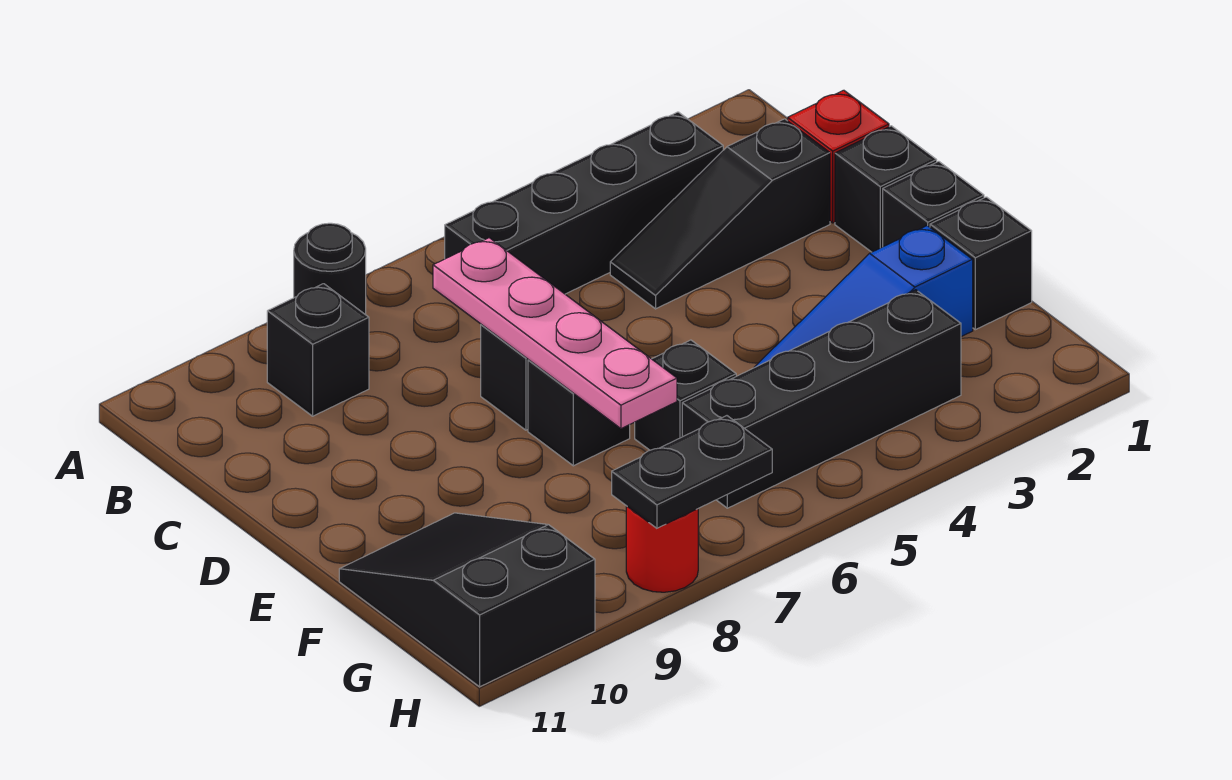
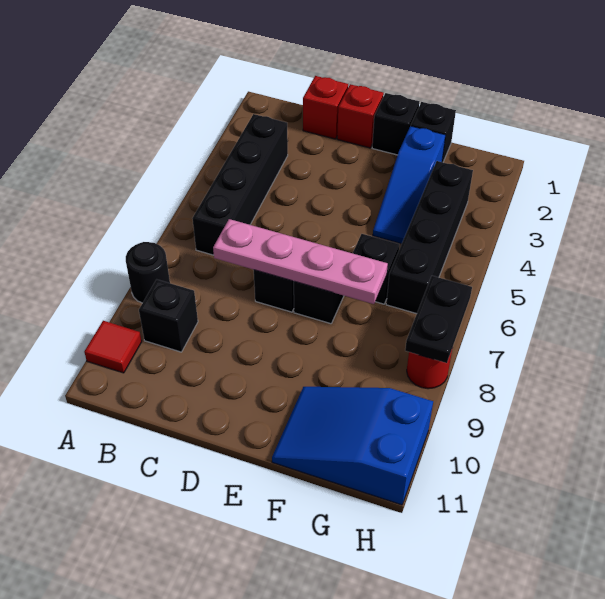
none -> red tile A10 level 1
black slope C2:C4 level 1 top 2 -> none
black brick D1 level 1 -> red brick D1 level 1
black slope F10:H11 level 1 top H -> blue slope F10:H11 level 1 top H

